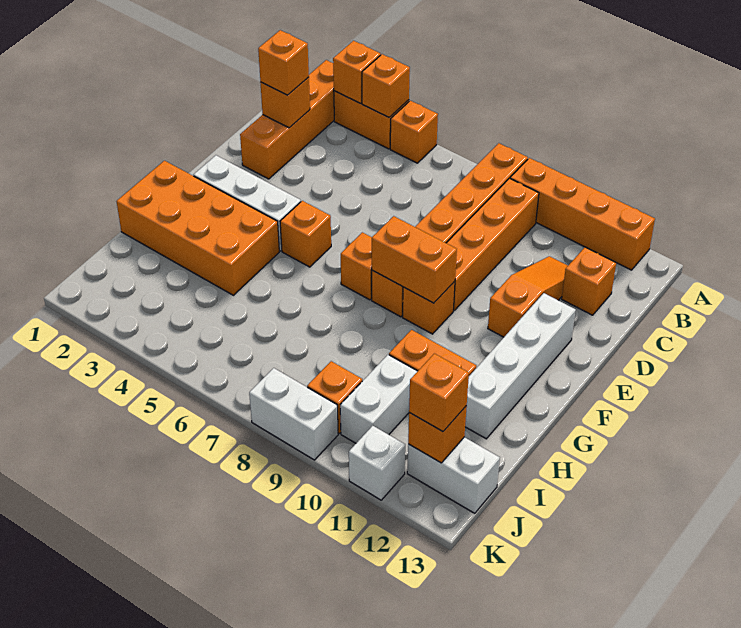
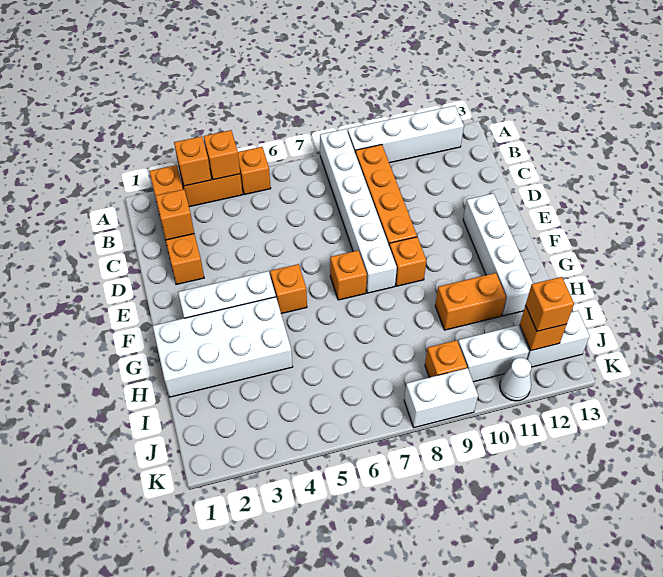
orange brick A8:F8 level 1 -> white brick A8:F8 level 1
orange brick A9:A12 level 1 -> white brick A9:A12 level 1
orange brick C2 level 3 -> none
orange slope C11:E11 level 1 top E -> none
orange brick C12 level 1 -> none
orange brick F8:F9 level 2 -> none
orange brick G1:H4 level 1 -> white brick G1:H4 level 1
white brick I10:J10 level 1 -> white brick J10:J11 level 1
white brick K11 level 1 -> white cone K11 level 1

